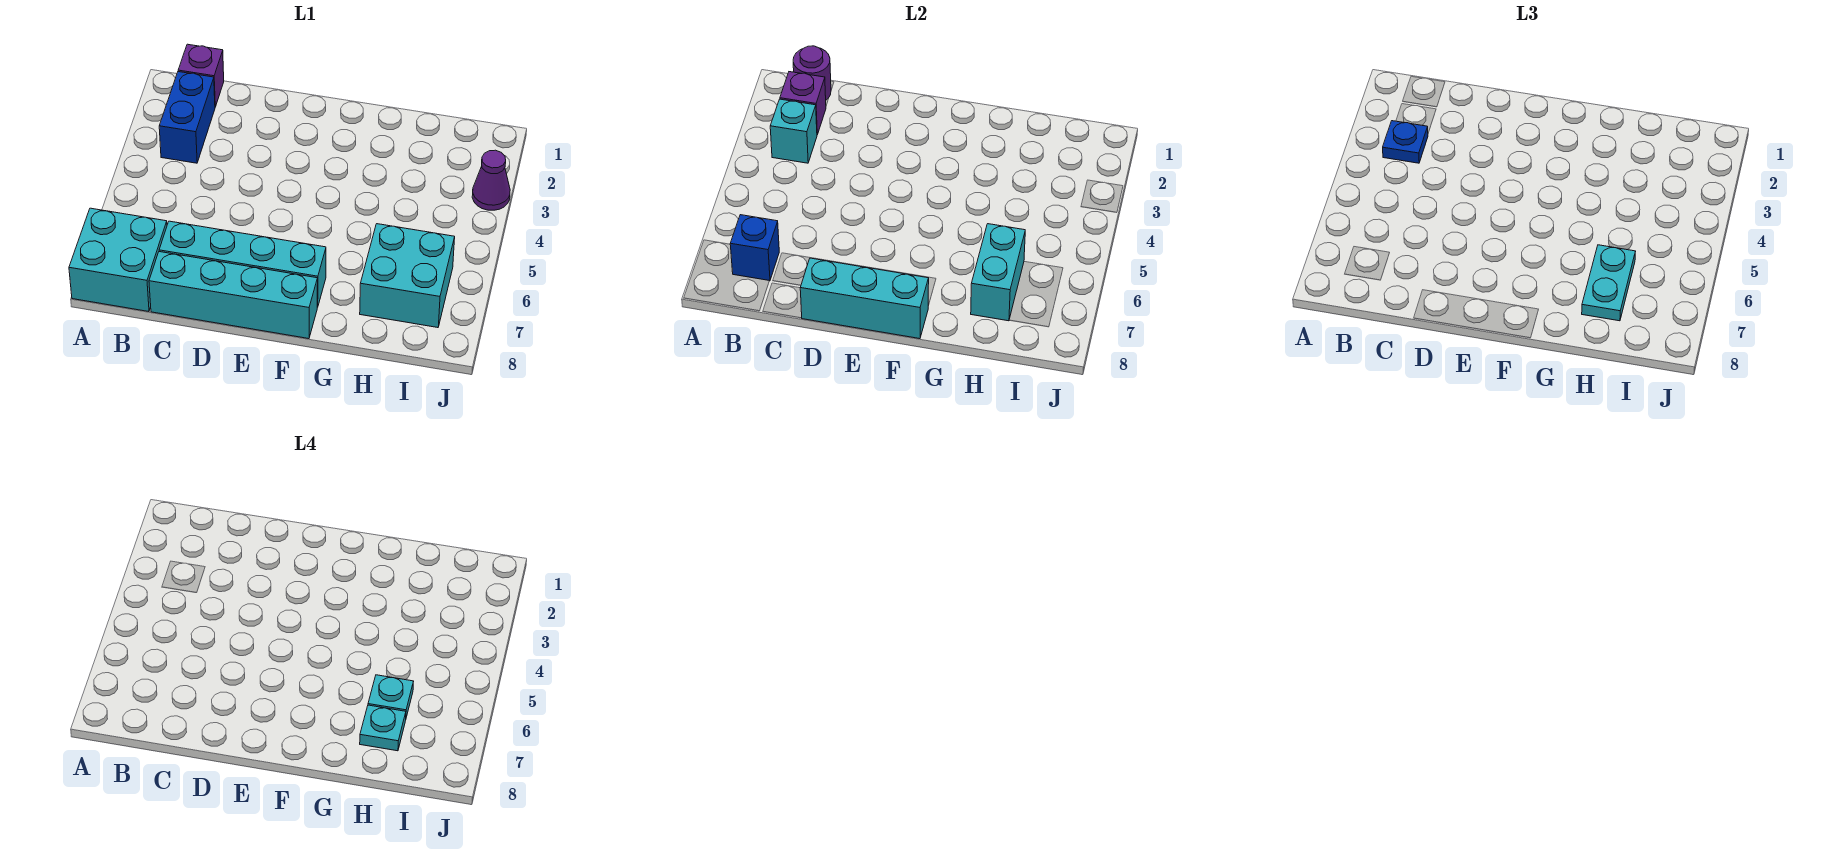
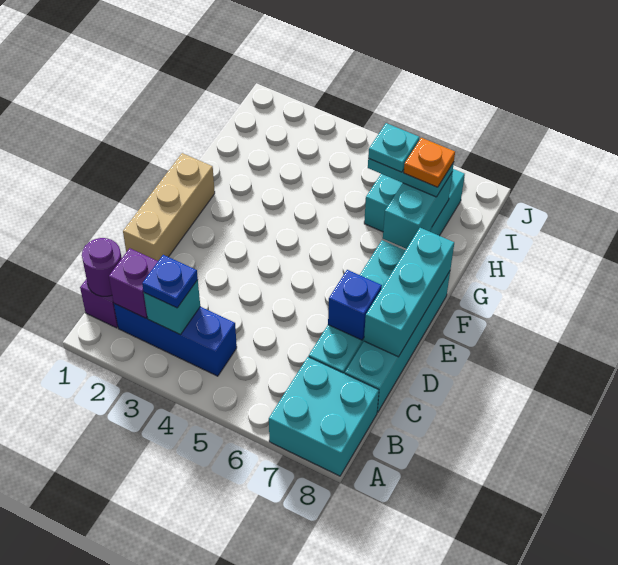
blue brick B2:B3 level 1 -> blue brick B2:B4 level 1
blue brick B7 level 2 -> blue brick D7 level 2
none -> tan brick D1:F1 level 1
cyan brick H6:H7 level 2 -> cyan brick G7:H7 level 2
cyan plate H7 level 4 -> orange plate H7 level 4
purple cone J3 level 1 -> none

